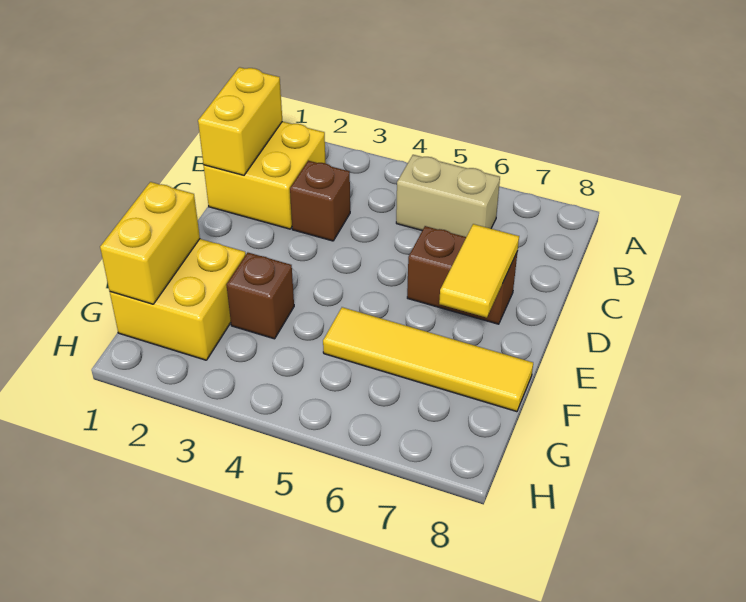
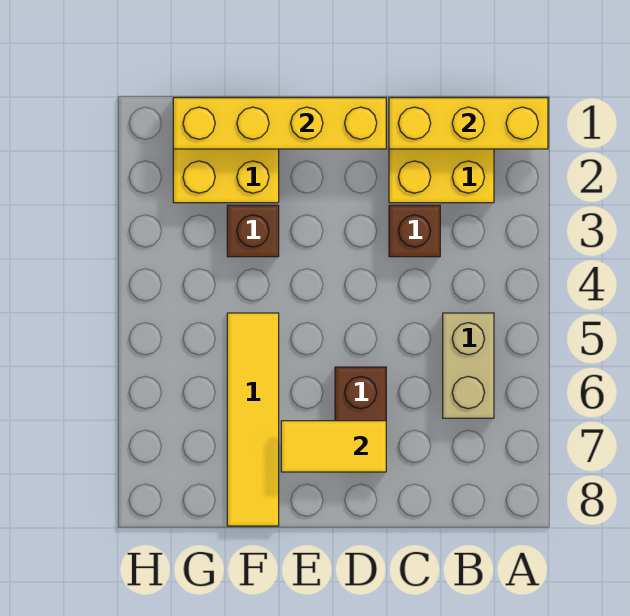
yellow brick B1:C1 level 2 -> yellow brick A1:C1 level 2
yellow brick F1:G1 level 2 -> yellow brick D1:G1 level 2

